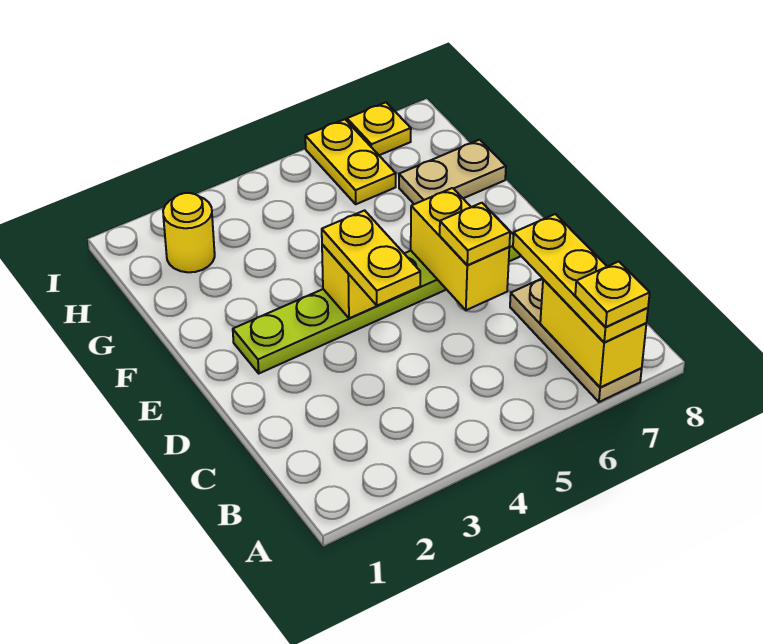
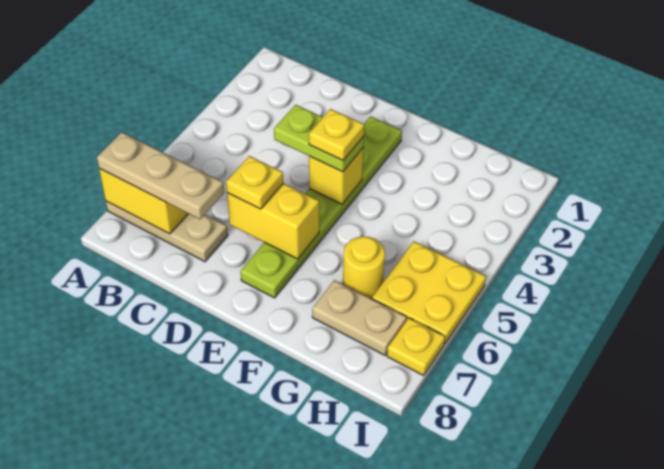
yellow plate A7:C7 level 3 -> tan plate A7:C7 level 3
yellow plate A7 level 4 -> yellow plate E4 level 4
yellow plate D4:E4 level 3 -> lime plate D4:E4 level 3
tan plate G7:G8 level 1 -> tan plate G7:H7 level 1
yellow round brick H2 level 1 -> yellow round brick G6 level 1
yellow plate H6:I6 level 1 -> yellow plate H5:I6 level 1

